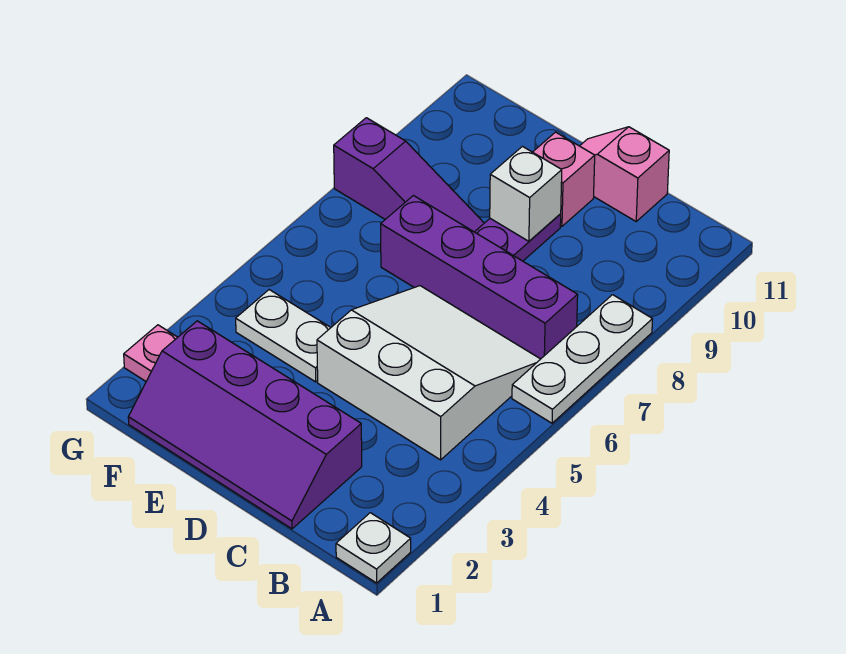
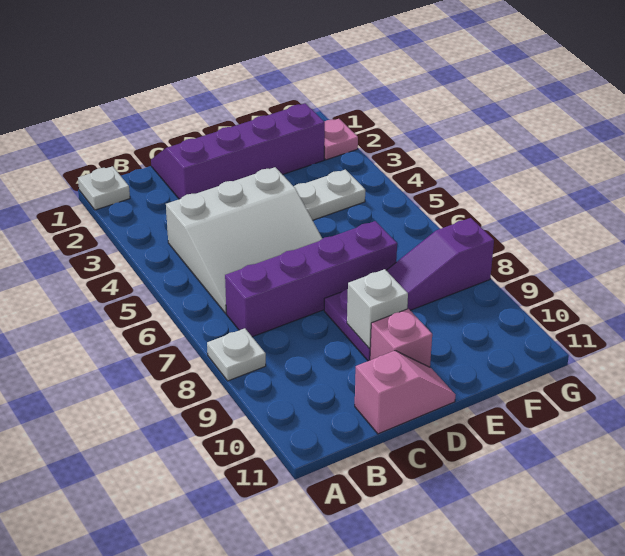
white plate A6:A8 level 1 -> white plate A8 level 1

